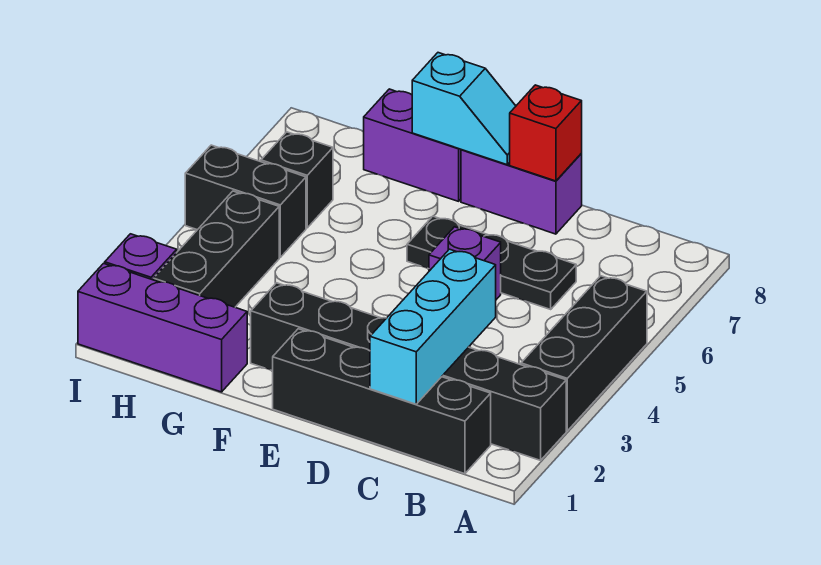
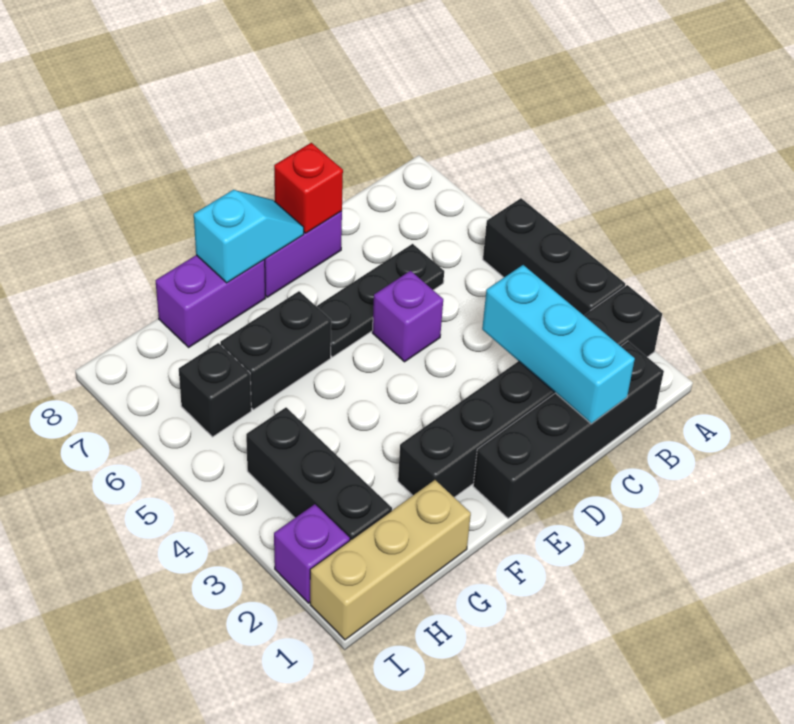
purple brick G1:I1 level 1 -> tan brick G1:I1 level 1
black brick H5:I5 level 1 -> black brick F6:G6 level 1

